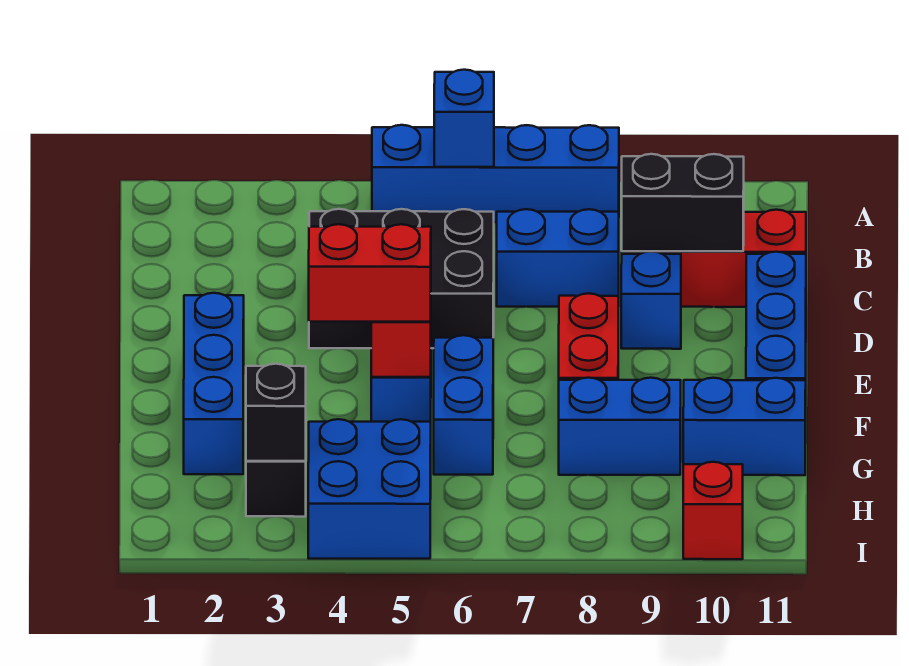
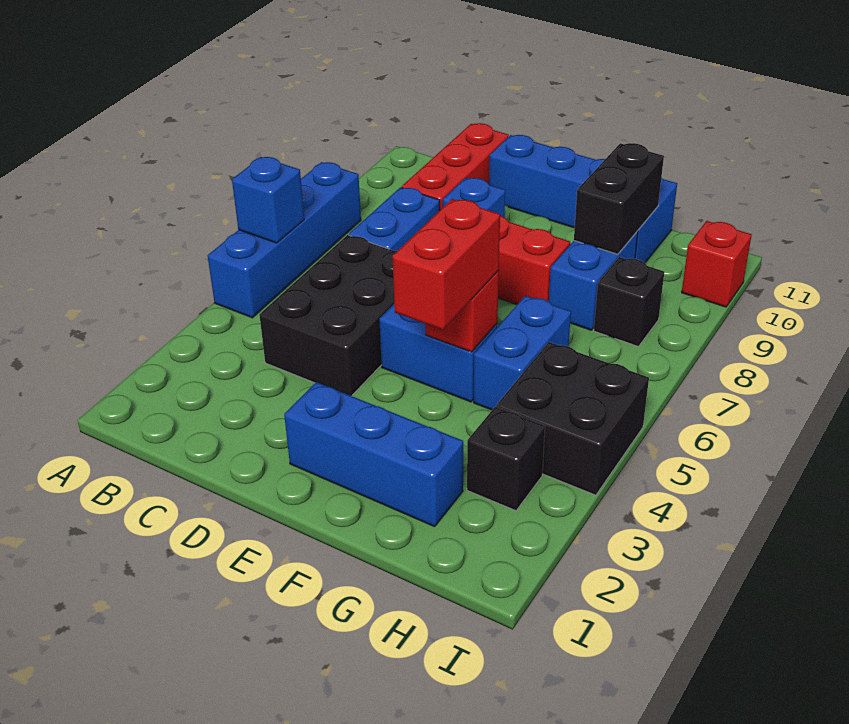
black brick C9:C10 level 2 -> black brick G9:G10 level 2
blue brick F6:G6 level 1 -> blue brick G5:G6 level 1
black brick H3 level 2 -> black brick H8 level 1
blue brick H4:I5 level 1 -> black brick H4:I5 level 1

